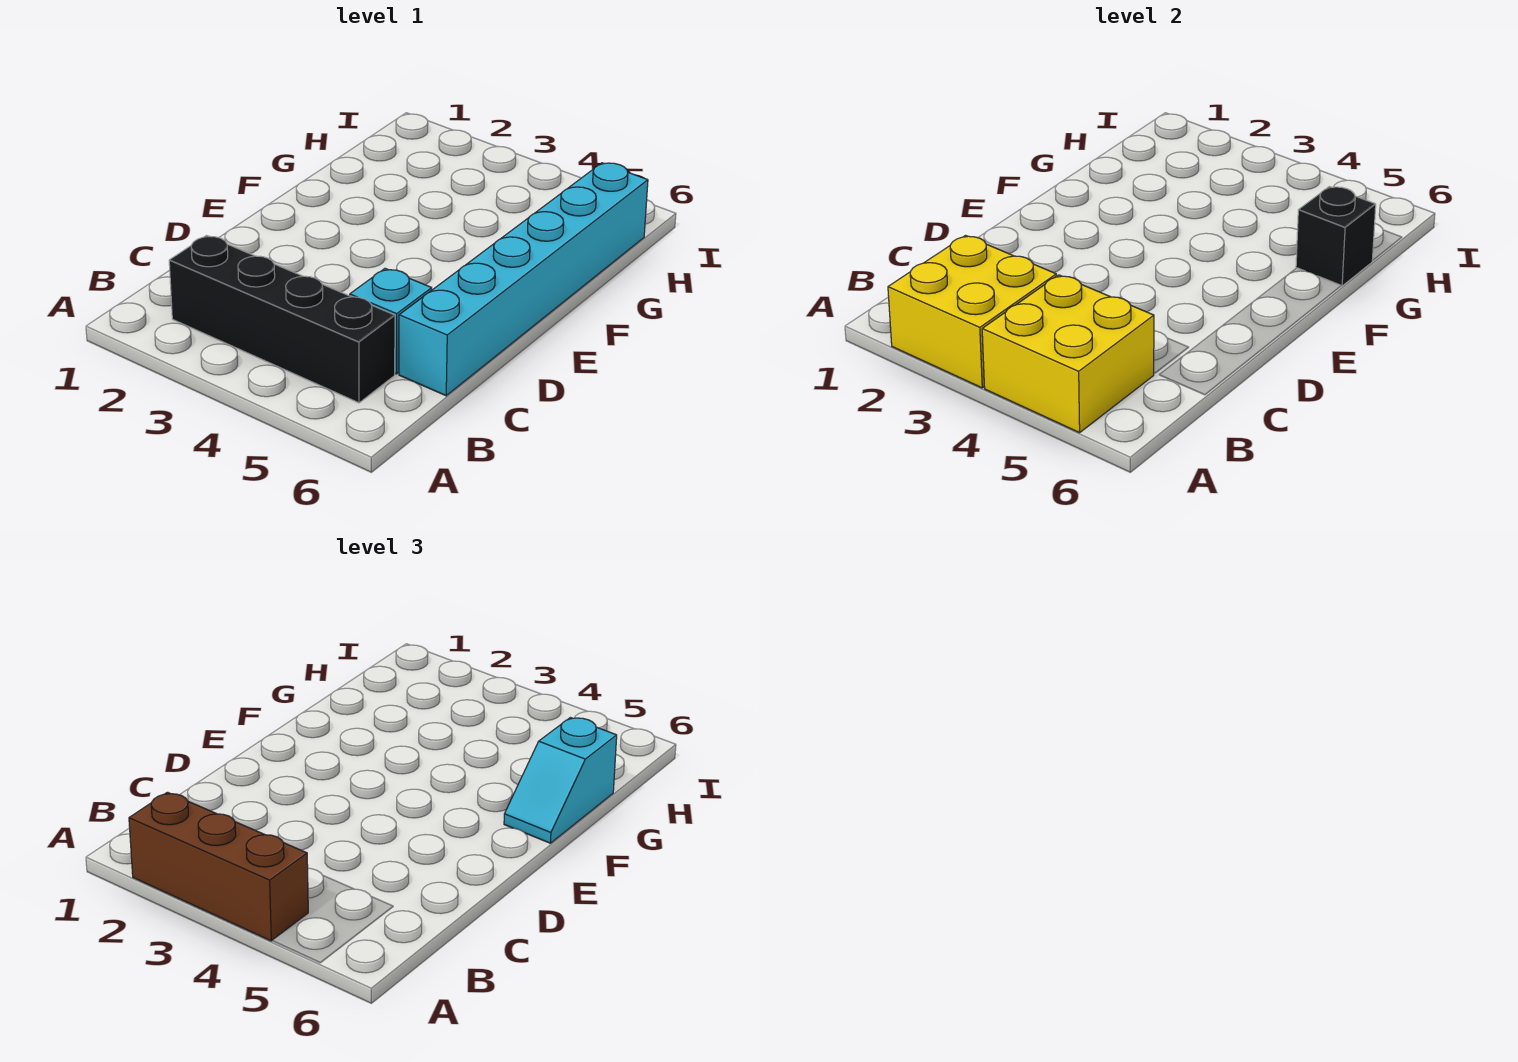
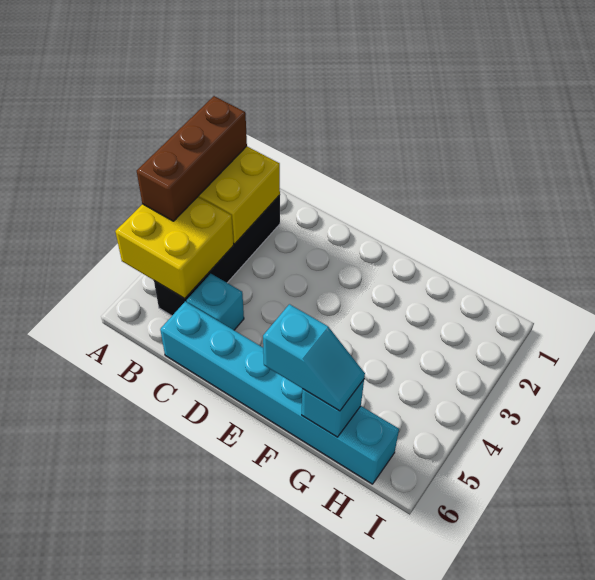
cyan slope F6:G6 level 3 top G -> cyan slope F6:G6 level 3 top F
black brick G6 level 2 -> cyan brick G6 level 2

